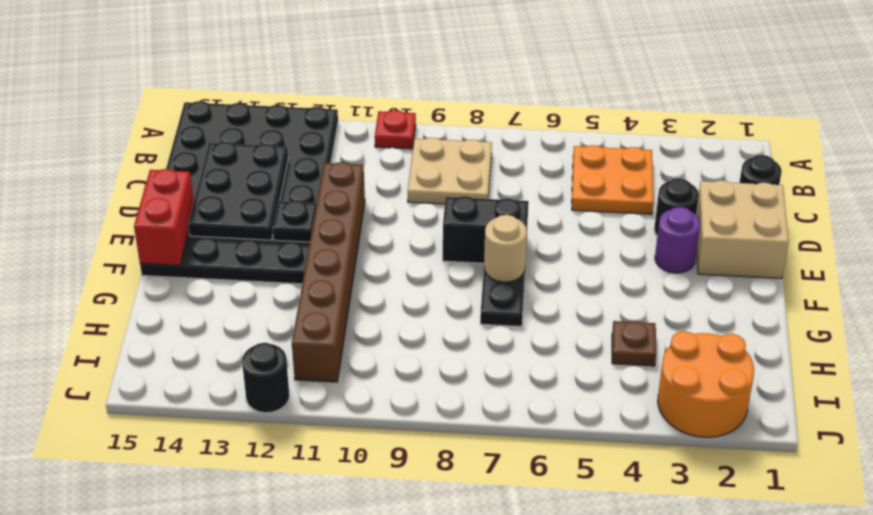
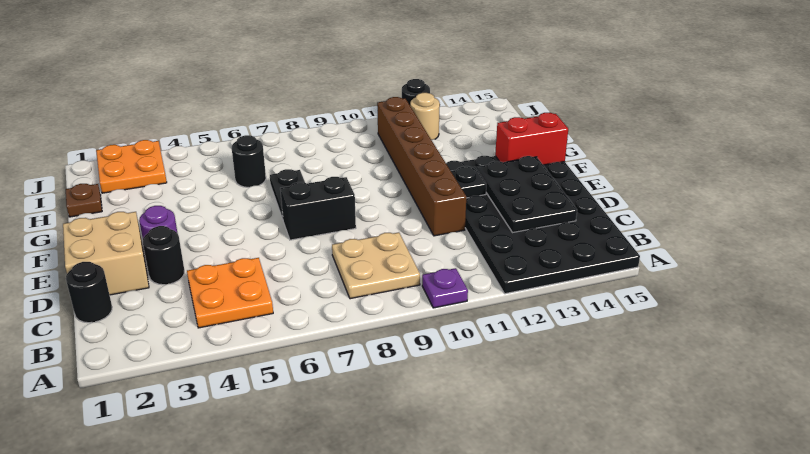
red plate A10 level 1 -> purple plate A10 level 1
red brick E15:F15 level 2 -> red brick F14:F15 level 2
tan round brick F7 level 2 -> tan round brick I12 level 1
brown plate H4 level 1 -> brown plate H1 level 1
none -> black round brick H6 level 1
orange round brick I2:J3 level 1 -> orange plate I2:J3 level 1

